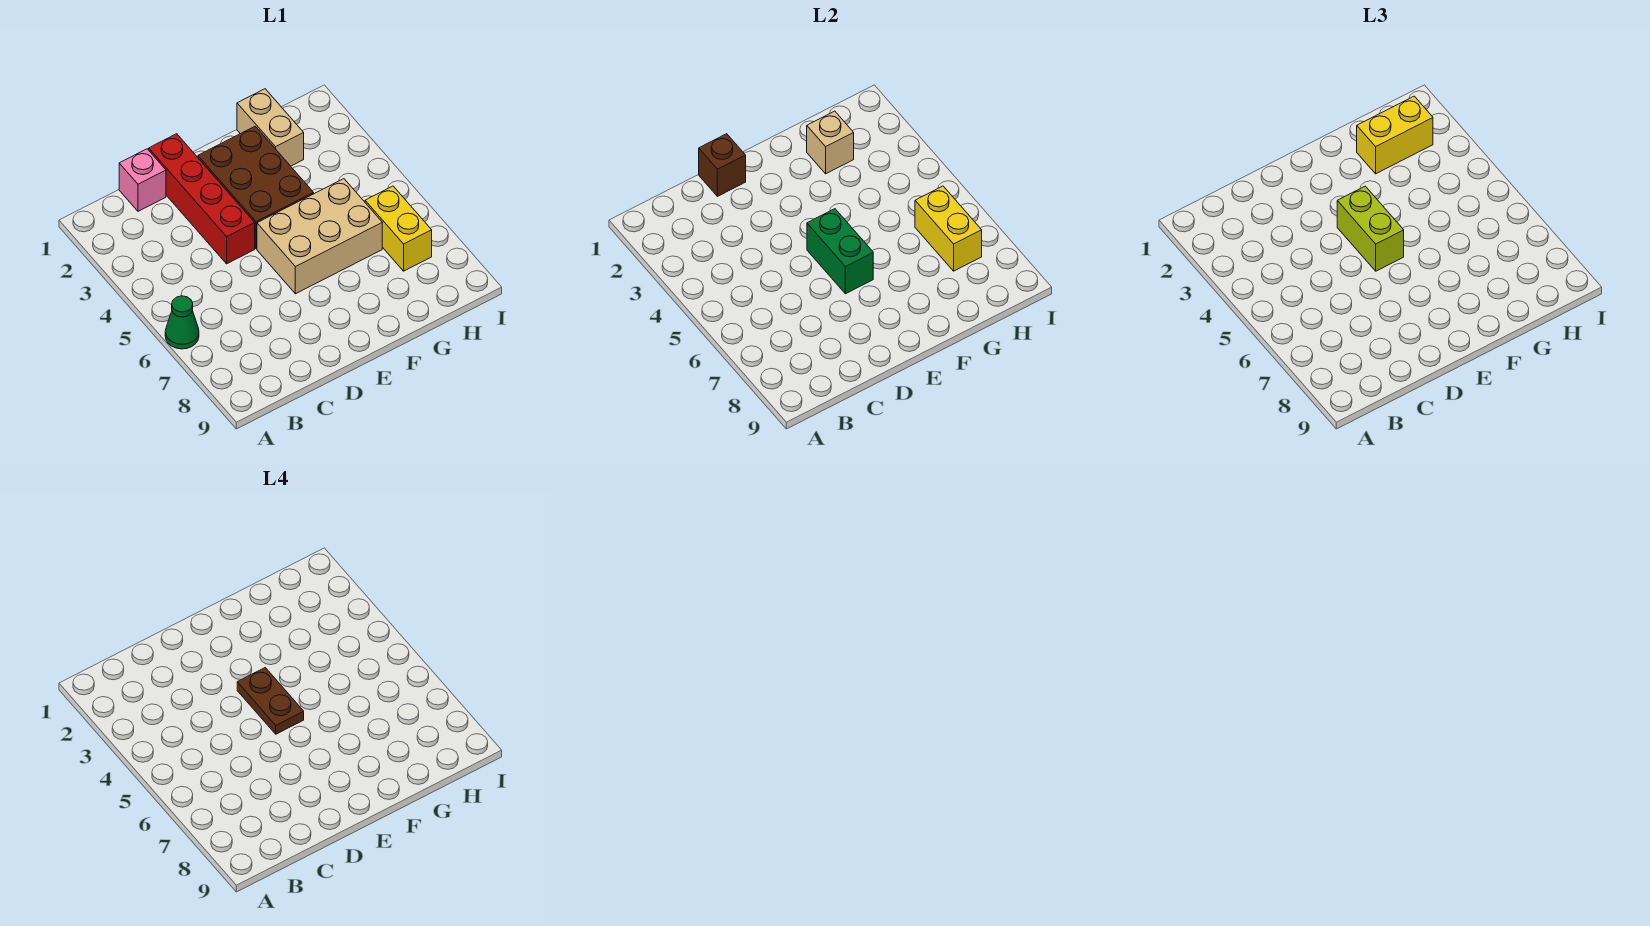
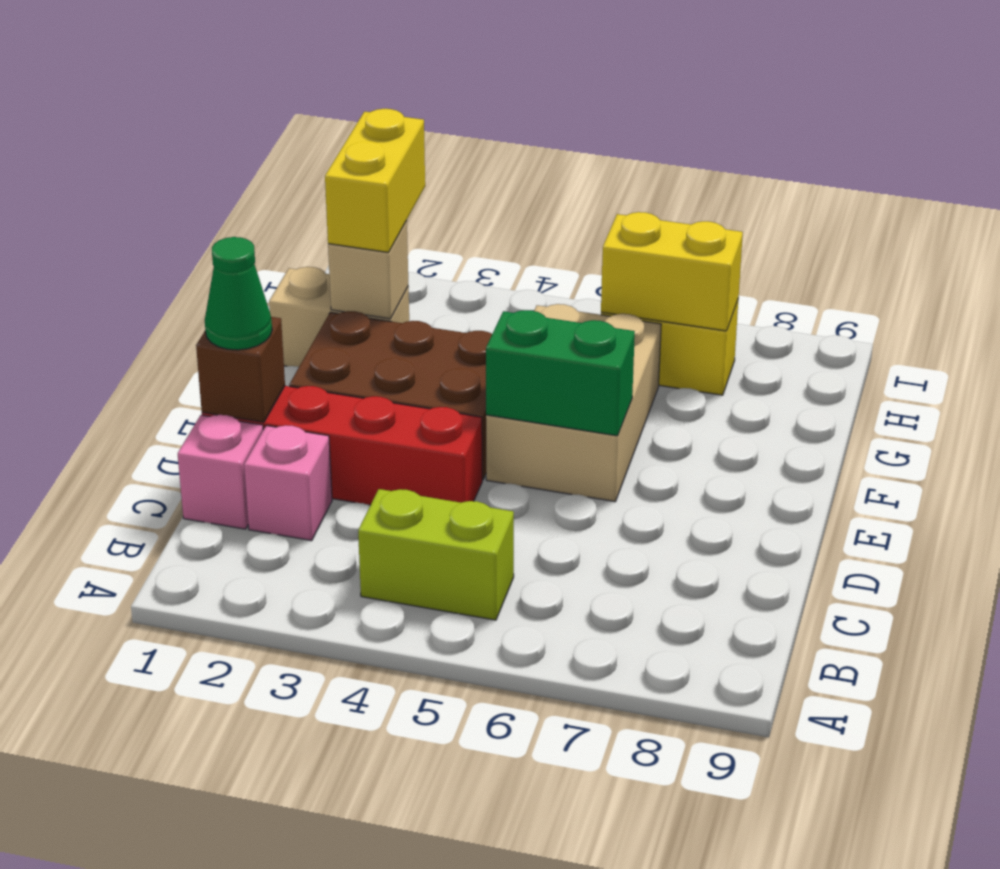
green cone A6 level 1 -> green cone D1 level 3
none -> pink brick C2 level 1
lime brick E4:E5 level 3 -> lime brick B4:B5 level 1
brown plate E4:E5 level 4 -> none

